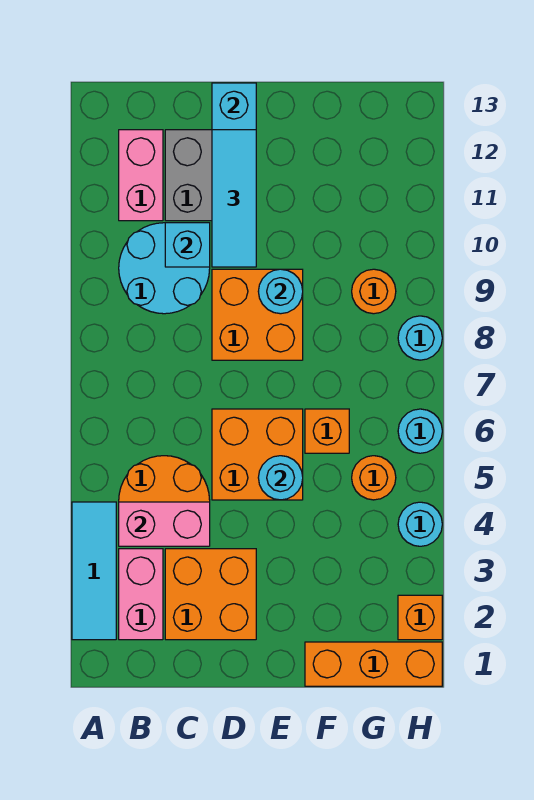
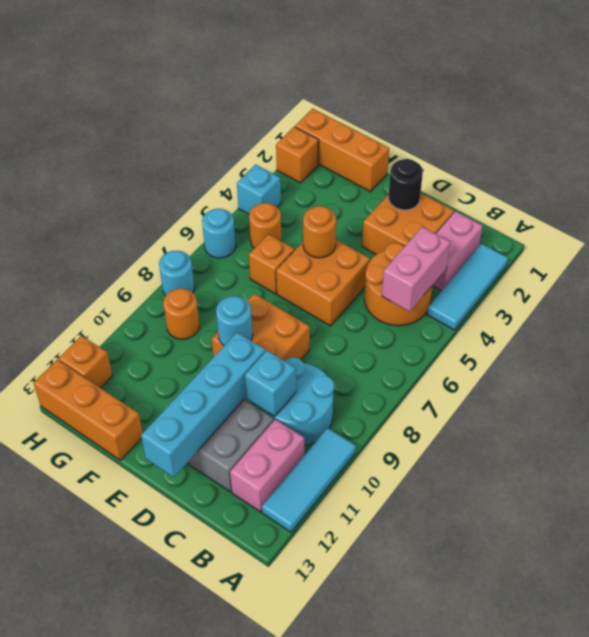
pink brick B4:C4 level 2 -> pink brick B4:B5 level 2
none -> black round brick D2 level 2
cyan tile D10:D12 level 3 -> cyan tile A10:A12 level 1
cyan round brick E5 level 2 -> orange round brick E5 level 2
none -> orange brick F13:H13 level 1
cyan round brick H4 level 1 -> cyan brick H4 level 1
none -> orange brick H12 level 1

